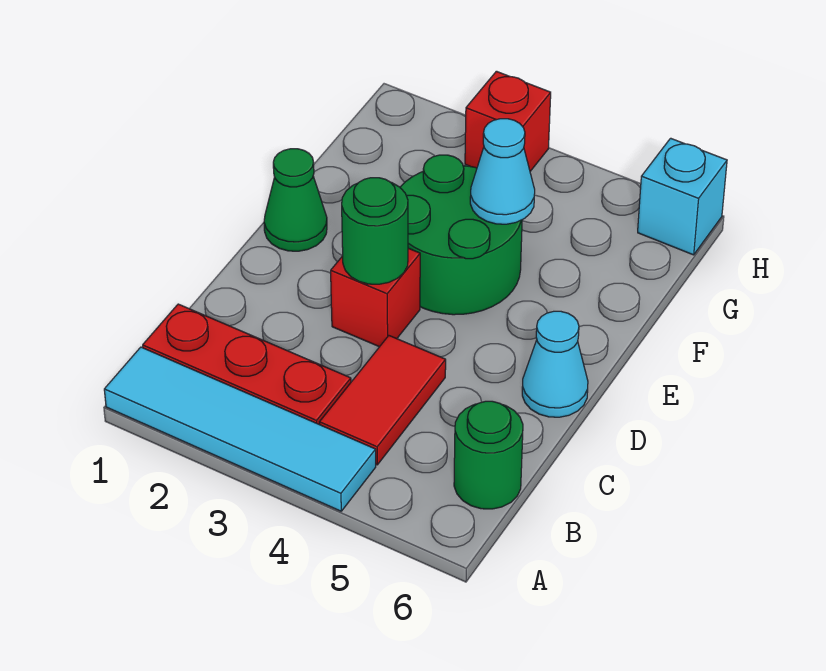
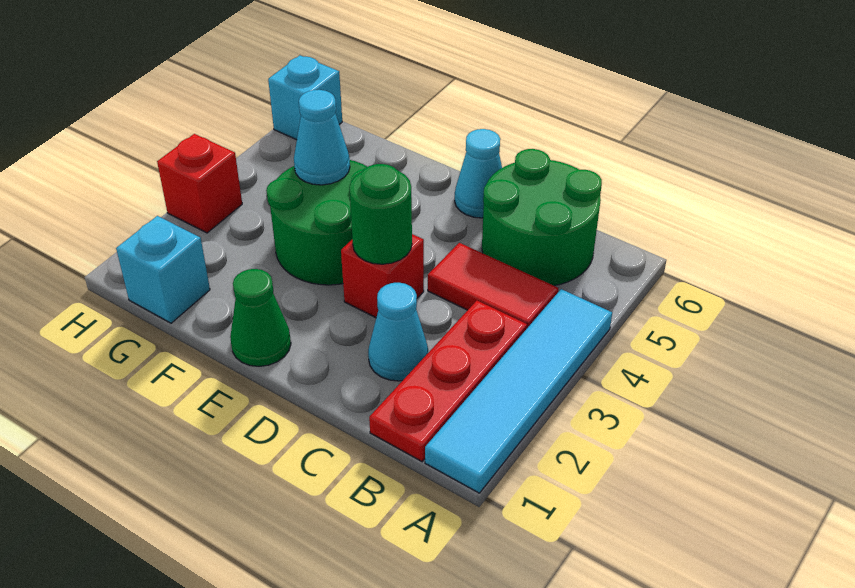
green round brick B6 level 1 -> green round brick B5:C6 level 1
none -> cyan cone C2 level 1
none -> cyan brick G1 level 1

